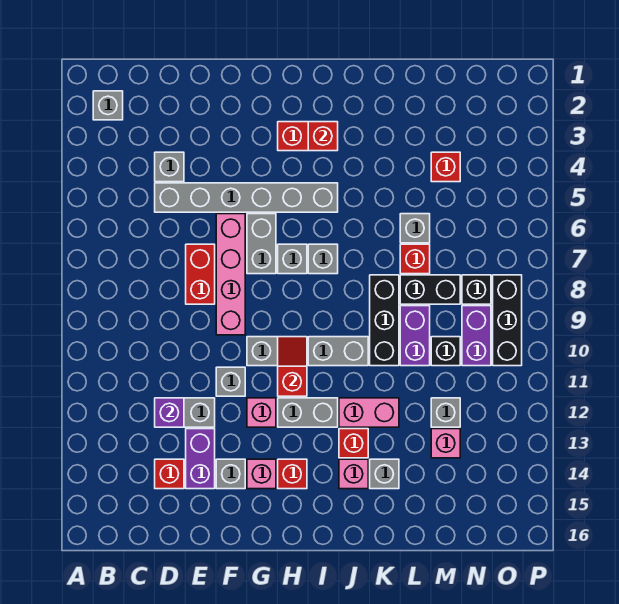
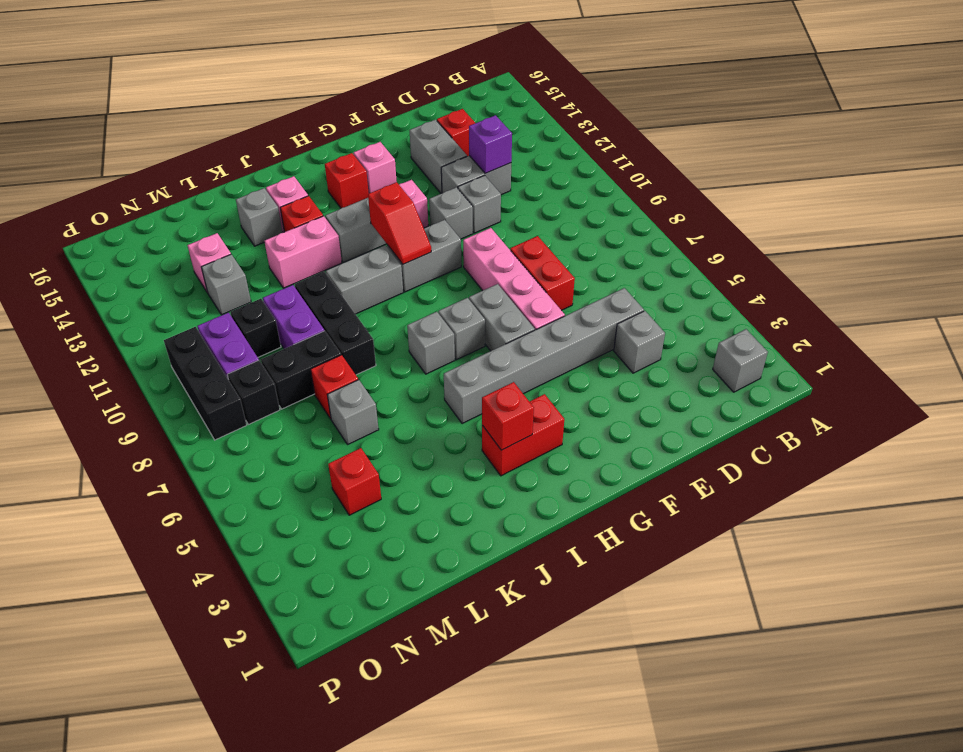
purple brick E13:E14 level 1 -> grey brick E13:E14 level 1
grey brick F14 level 1 -> grey brick E11 level 1

